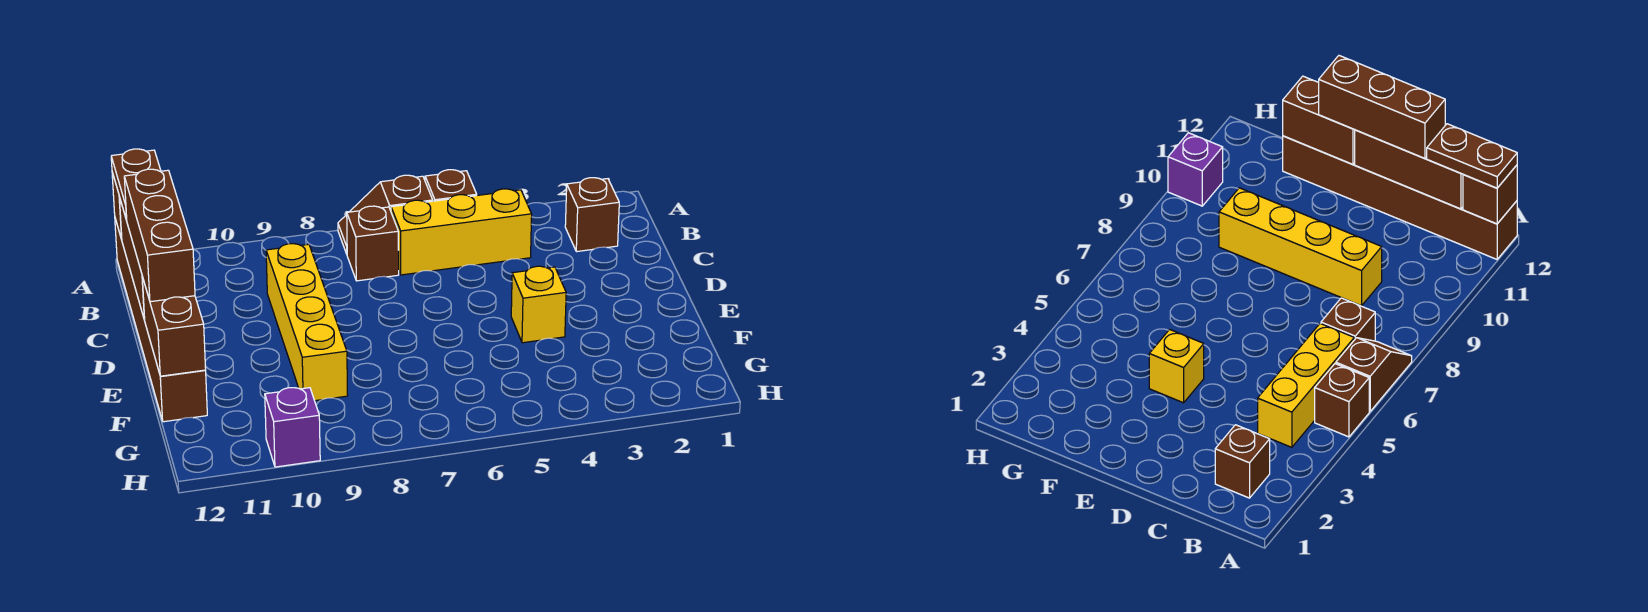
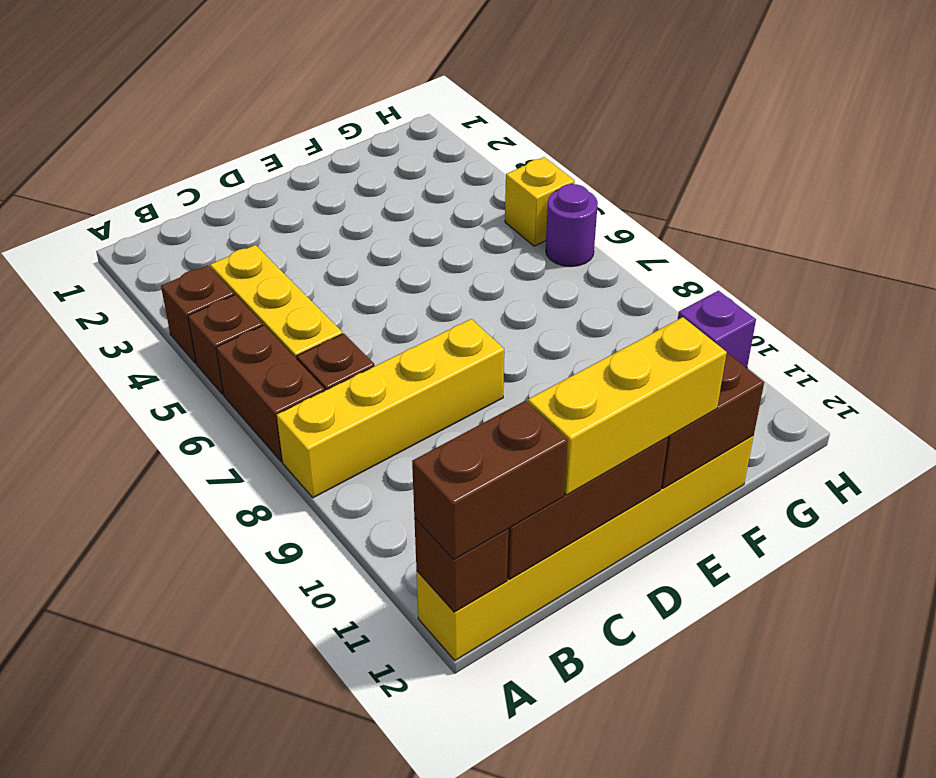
brown slope A6:A7 level 1 top 6 -> brown brick A6:A7 level 1
brown brick A12:F12 level 1 -> yellow brick A12:F12 level 1
brown plate A12:B12 level 3 -> brown brick A12:B12 level 3
brown brick B2 level 1 -> brown brick A4 level 1
yellow brick C9:F9 level 1 -> yellow brick A8:D8 level 1
brown brick C12:E12 level 3 -> yellow brick C12:E12 level 3
yellow brick E4 level 1 -> yellow brick H5 level 1
none -> purple round brick H6 level 1

